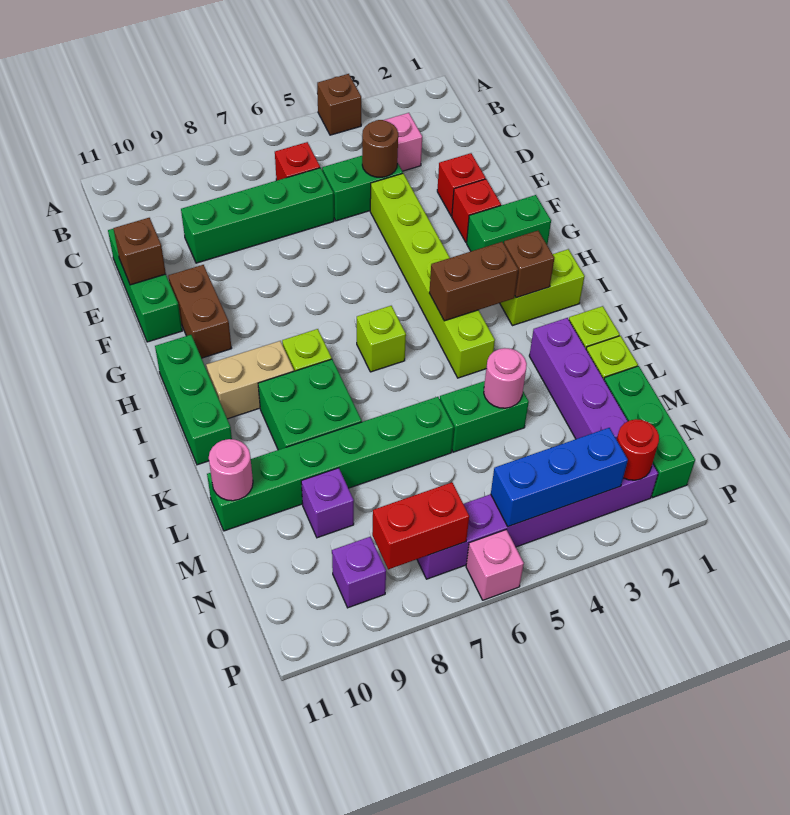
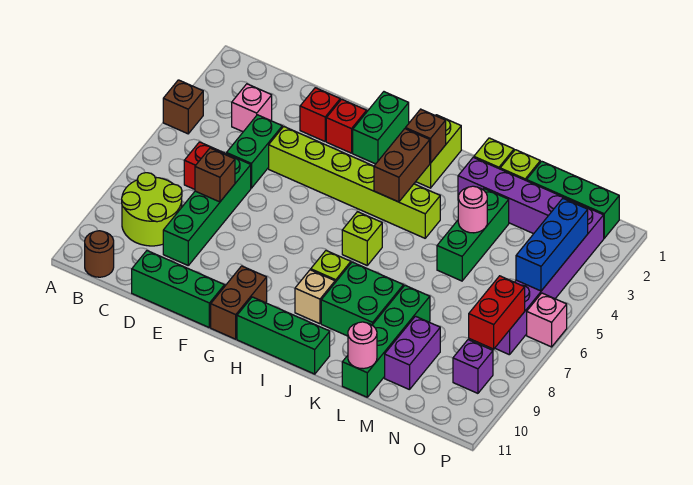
none -> lime round brick B8:C9 level 1
brown round brick D4 level 2 -> brown round brick B11 level 1
brown brick E11 level 2 -> brown brick D7 level 2
brown brick F10:G10 level 1 -> brown brick G10:G11 level 1
tan brick I9:I10 level 1 -> tan brick I9 level 1
green brick L4:L5 level 1 -> green brick L3:L5 level 1
green brick L6:L11 level 1 -> green brick L8:L11 level 1
purple brick M9 level 1 -> purple brick M9:M10 level 1
red round brick O2 level 2 -> none

